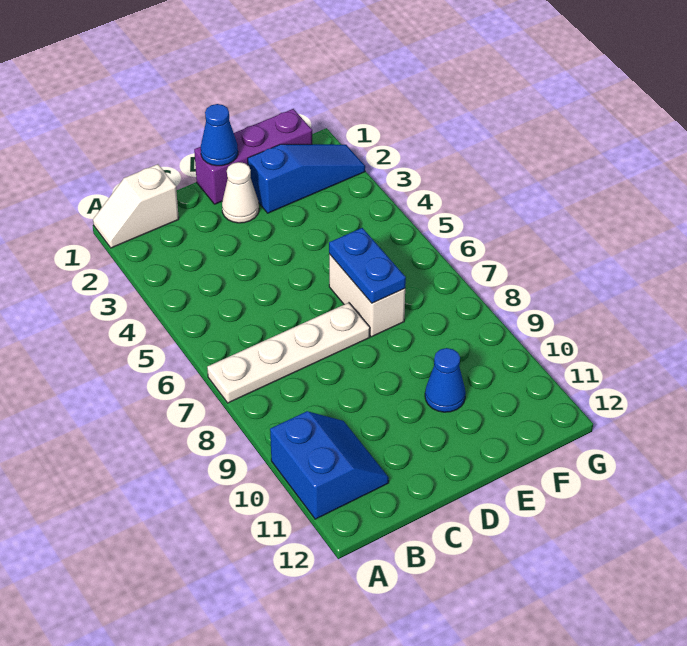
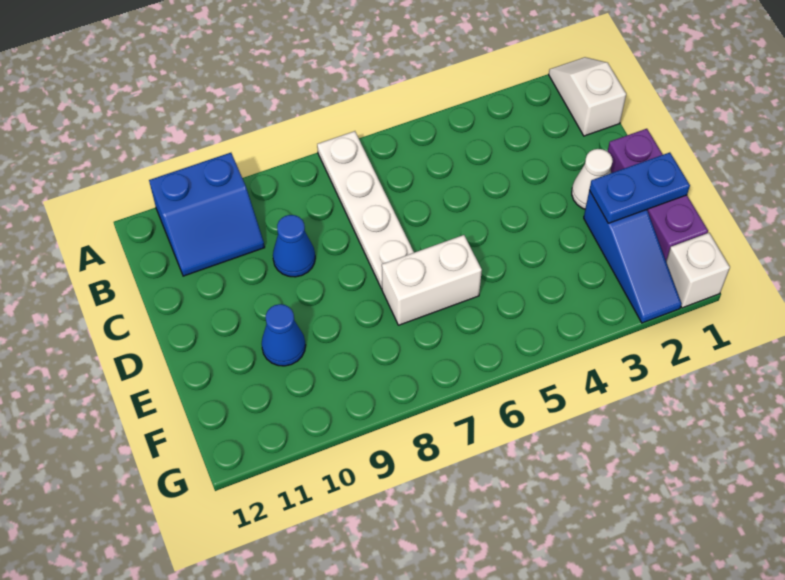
blue cone D1 level 2 -> blue cone C9 level 1
blue plate E6:E7 level 2 -> blue plate E1:E2 level 2
none -> white brick G1 level 1

